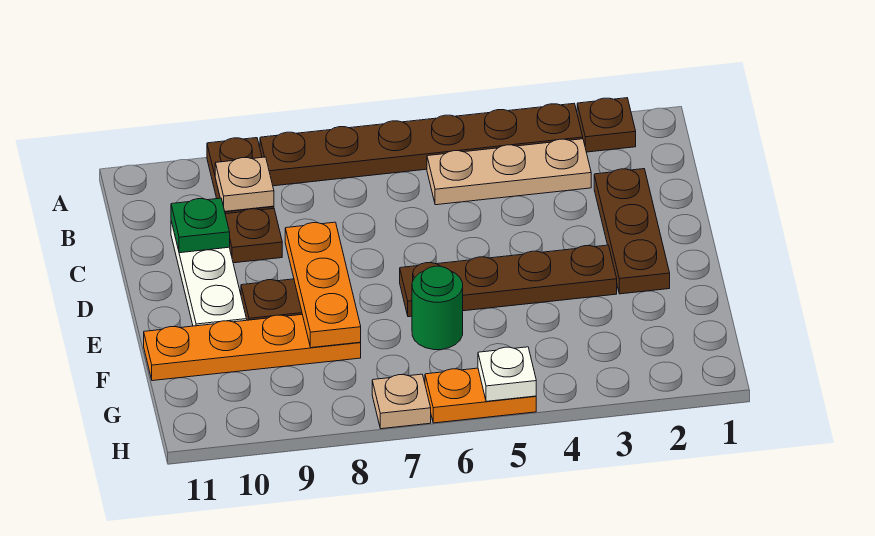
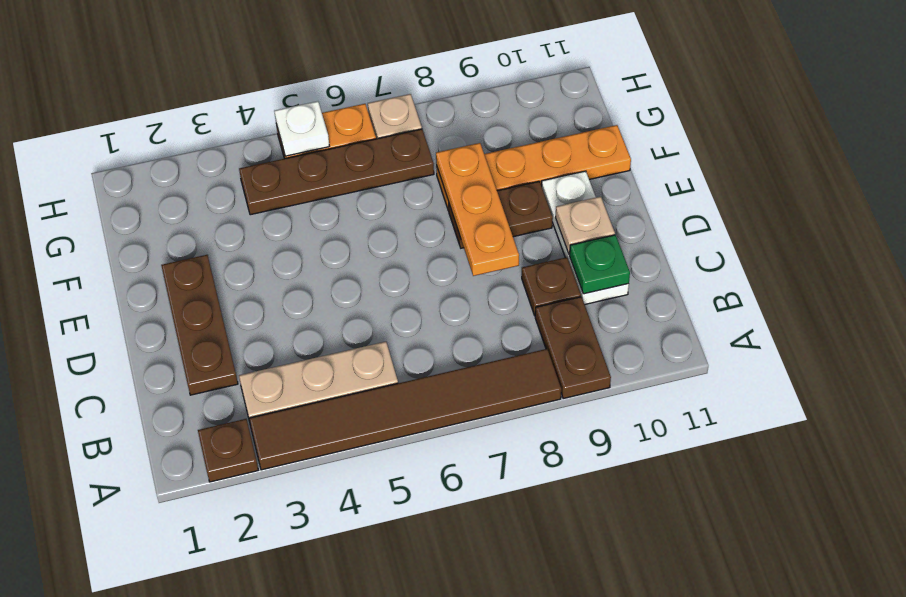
brown plate A3:A8 level 1 -> brown tile A3:A8 level 1
tan plate B9 level 2 -> tan plate D10 level 2
brown plate E3:E6 level 1 -> brown plate G4:G7 level 1
green round brick F6 level 1 -> none

